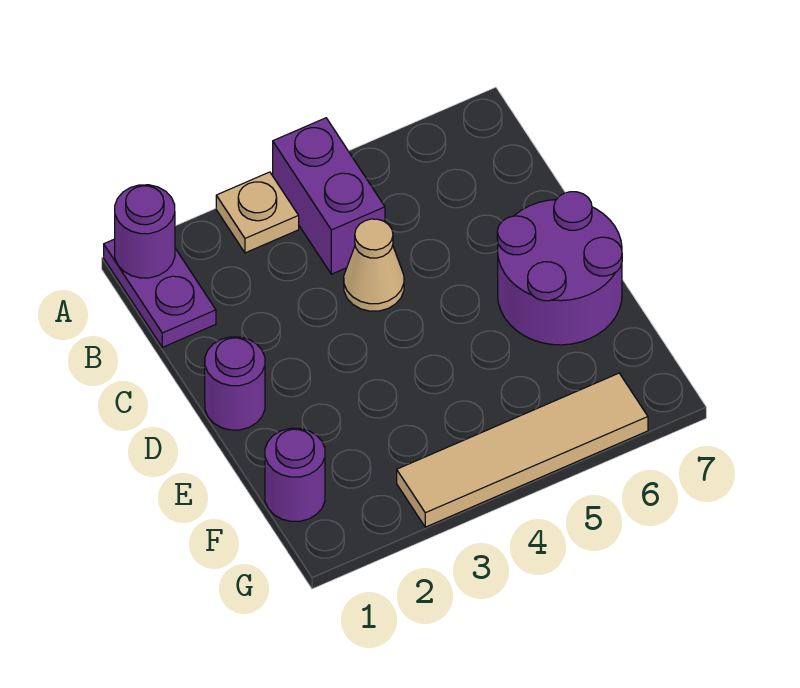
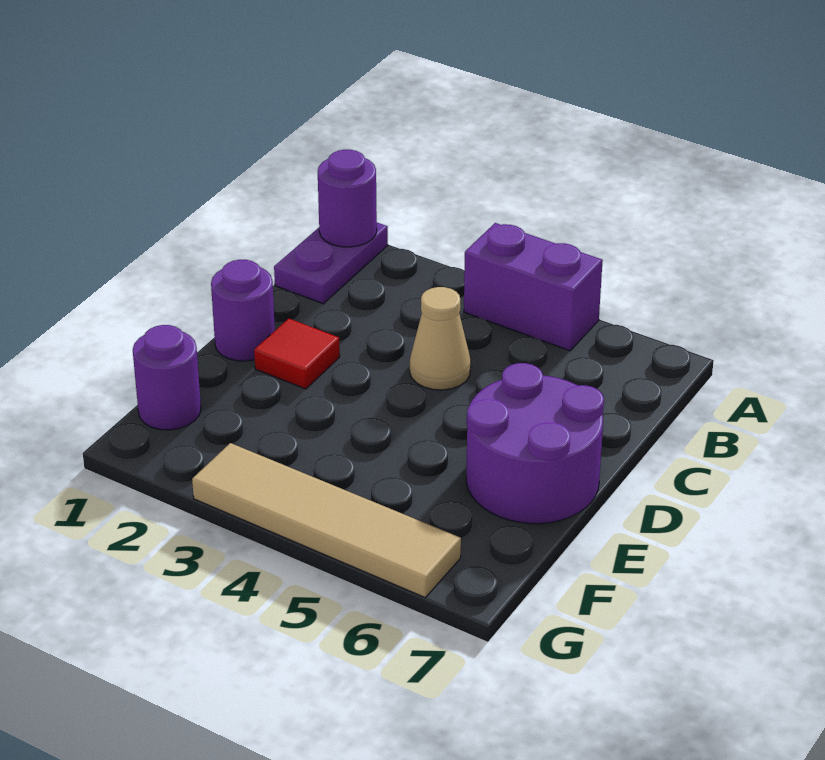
tan plate A3 level 1 -> none
purple brick A4:B4 level 1 -> purple brick A4:A5 level 1
none -> red tile D2 level 1

